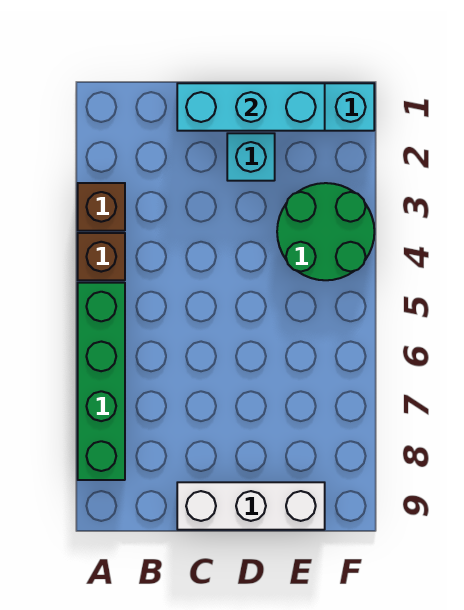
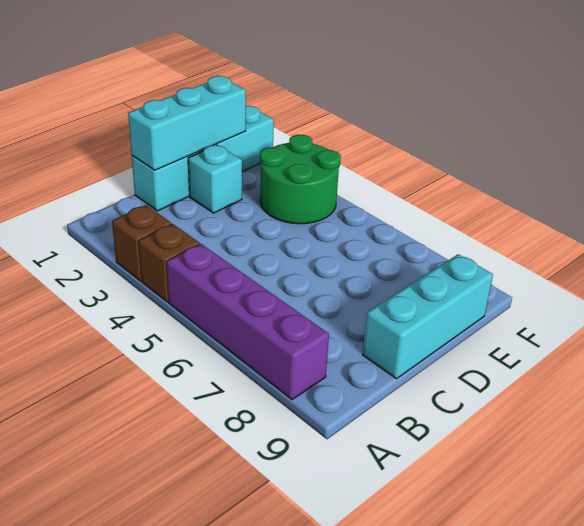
green brick A5:A8 level 1 -> purple brick A5:A8 level 1
white brick C9:E9 level 1 -> cyan brick C9:E9 level 1

